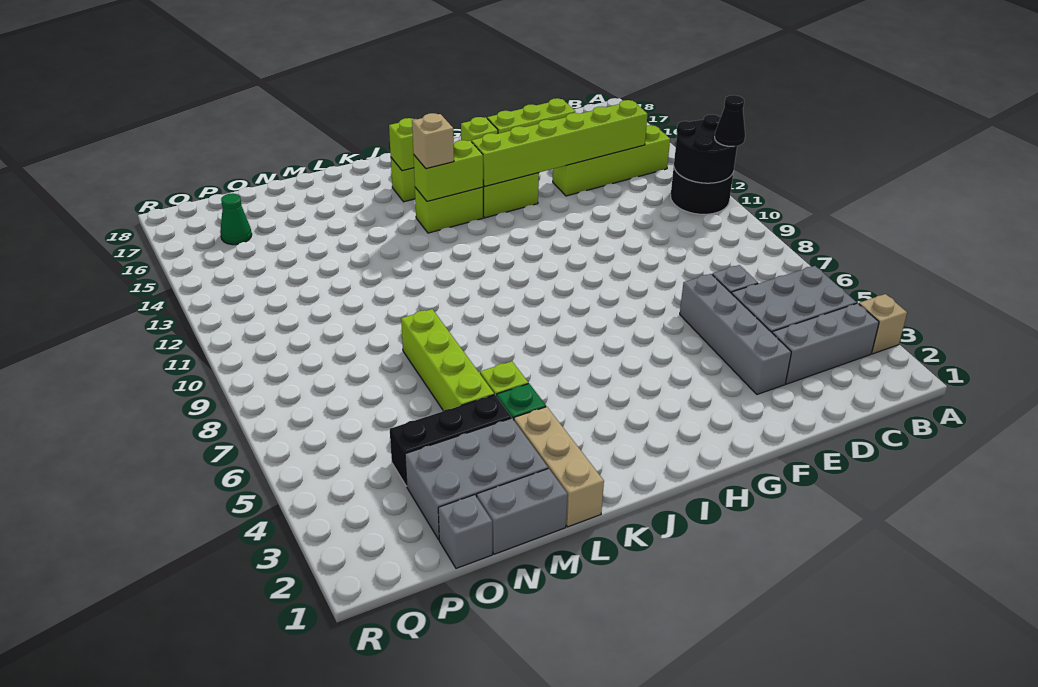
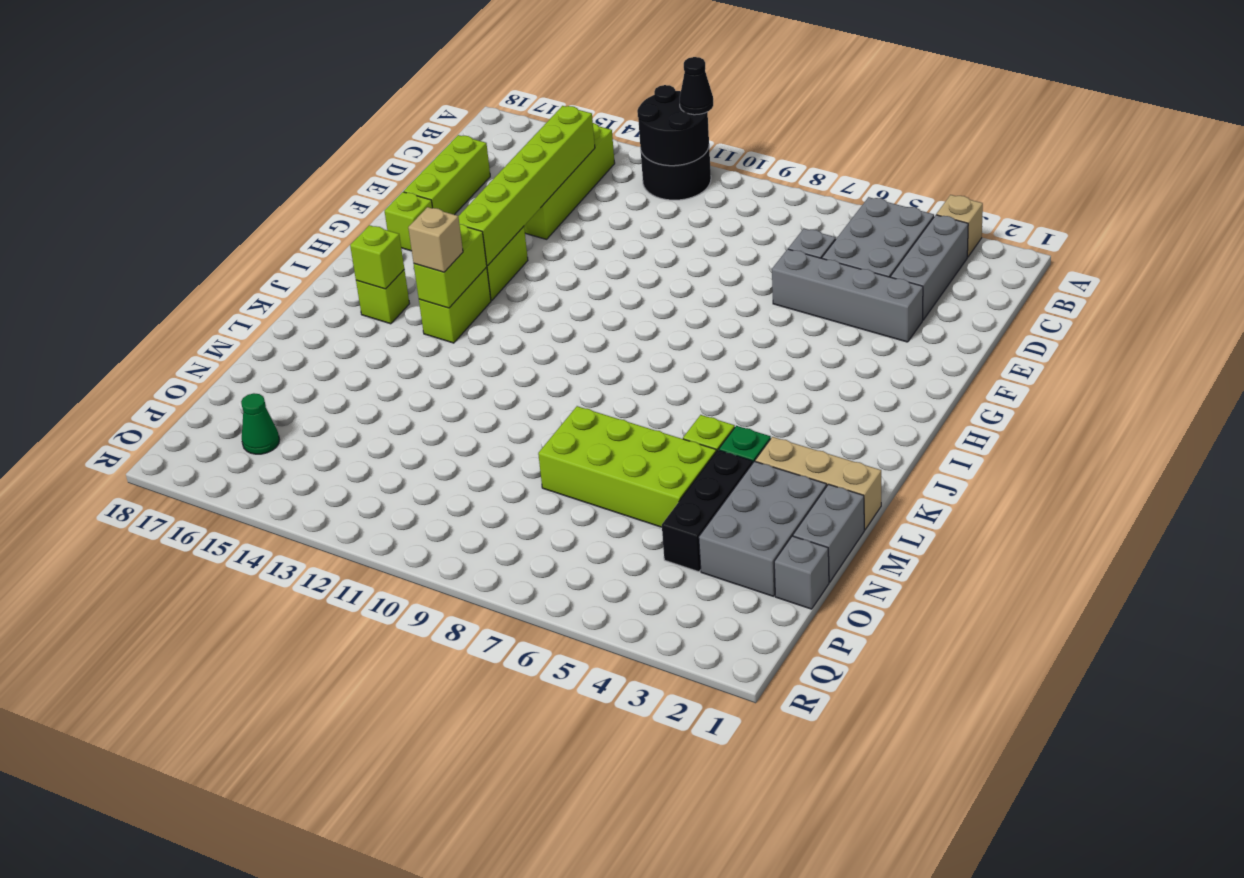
lime brick M5:M8 level 1 -> lime brick M5:N8 level 1

